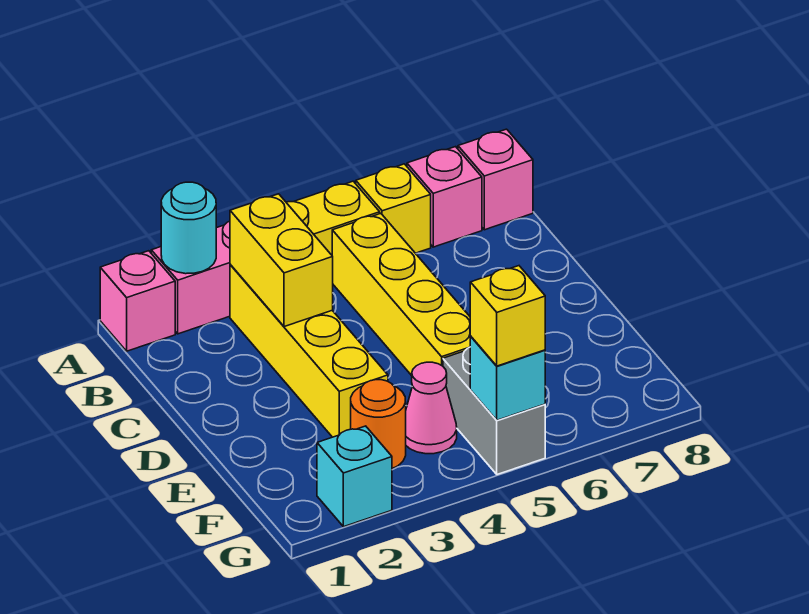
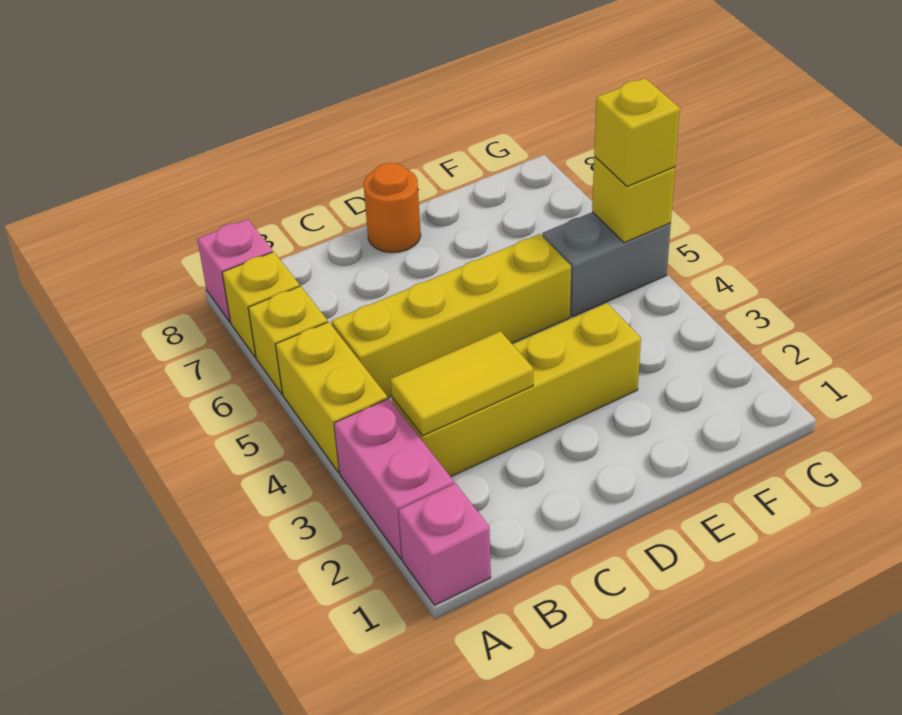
cyan round brick A2 level 2 -> none
pink brick A7 level 1 -> yellow brick A7 level 1
yellow brick B3:C3 level 2 -> yellow tile B3:C3 level 2
orange round brick F3 level 1 -> orange round brick D8 level 1
pink cone F4 level 1 -> none
cyan brick G2 level 1 -> none
cyan brick G5 level 2 -> yellow brick G5 level 2

